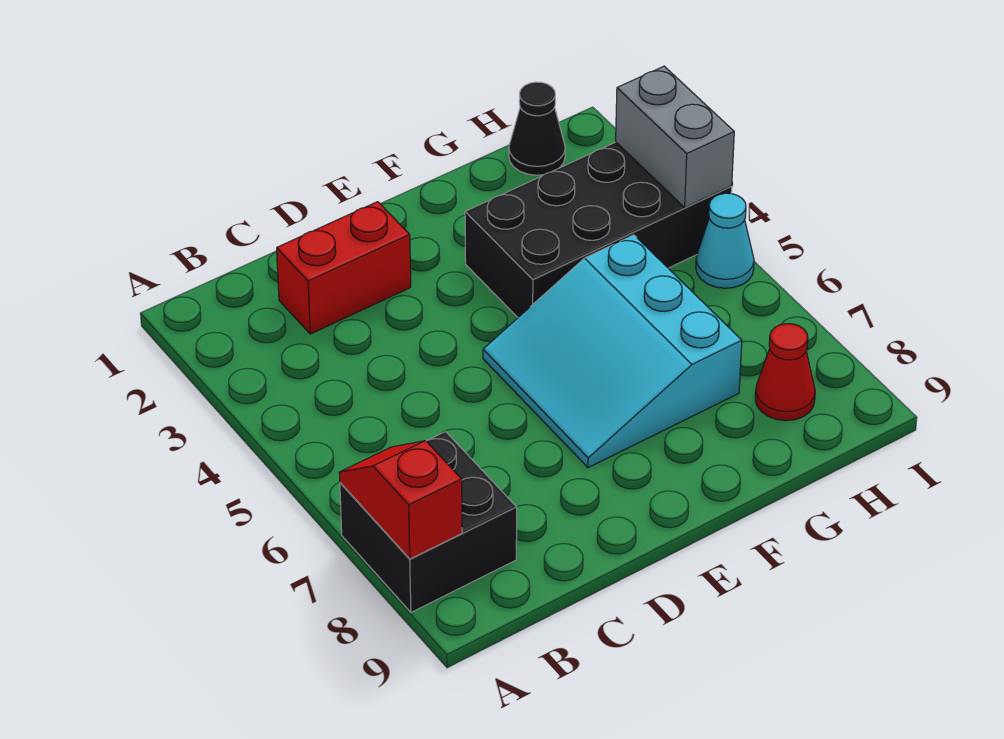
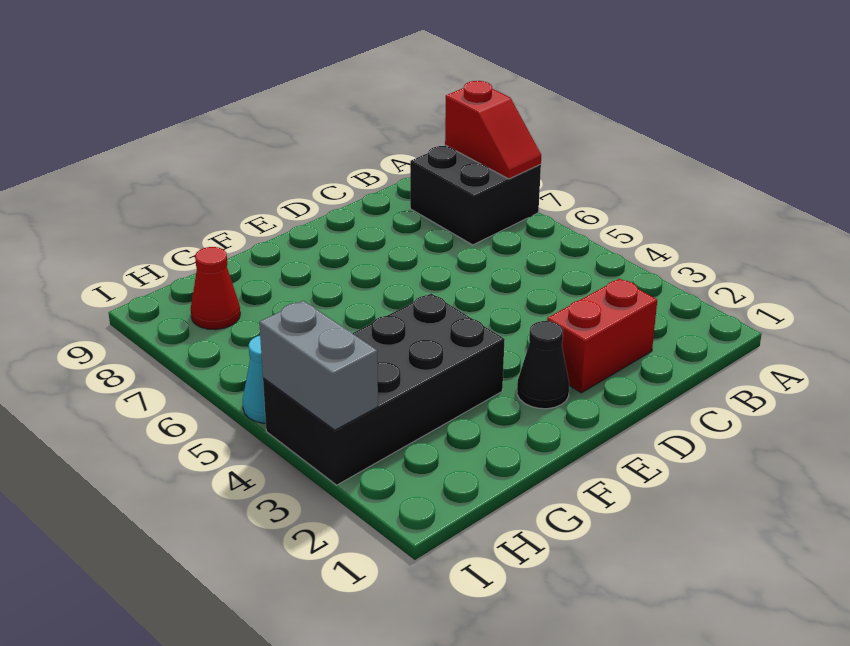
cyan slope E5:G7 level 1 top G -> none
black cone H1 level 1 -> black cone E2 level 1

